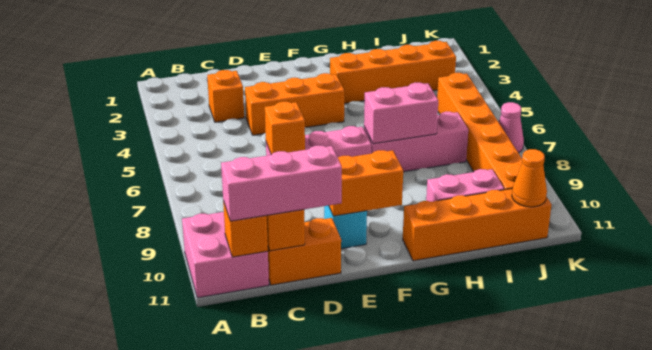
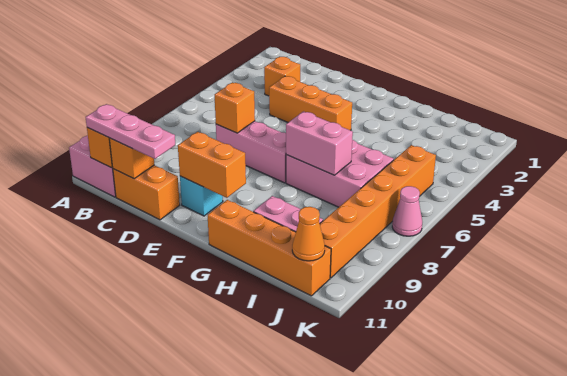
pink brick B11:D11 level 3 -> pink plate B11:D11 level 3
orange brick G3:J3 level 1 -> none
pink brick G7:I7 level 1 -> pink brick G6:I7 level 1

